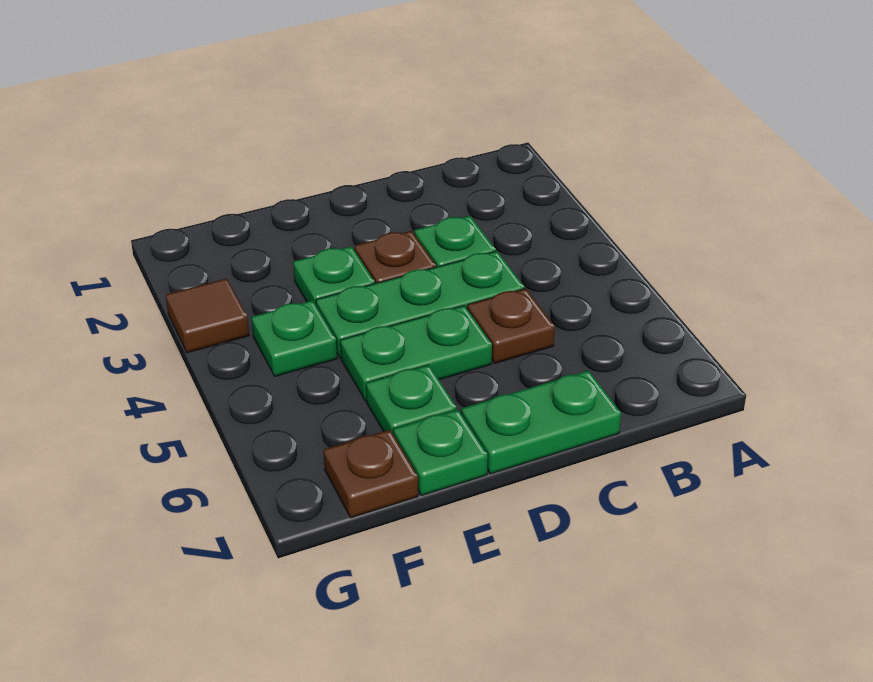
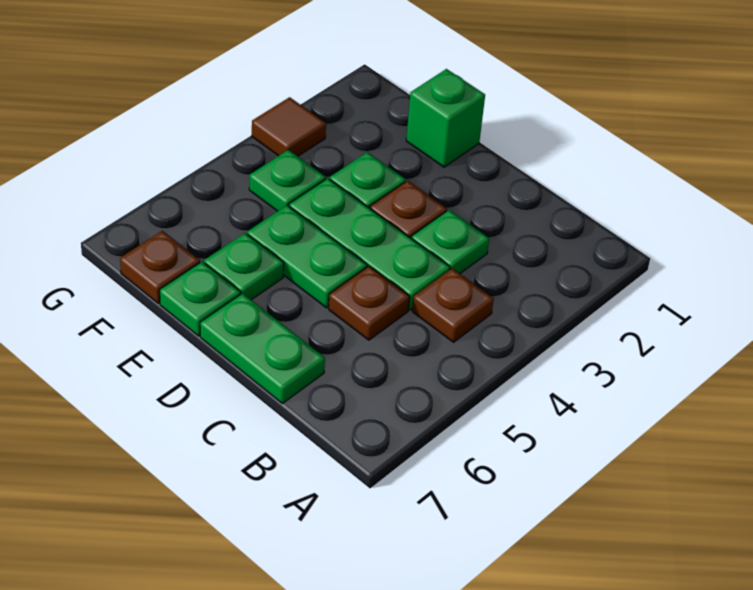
none -> brown plate B4 level 1
none -> green brick E1 level 1

